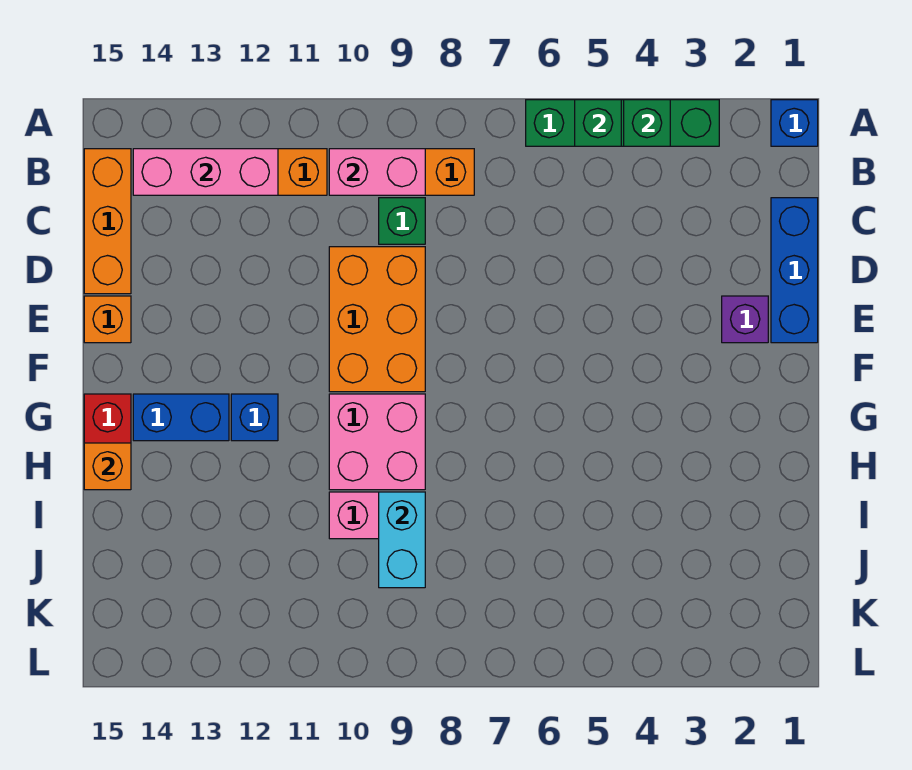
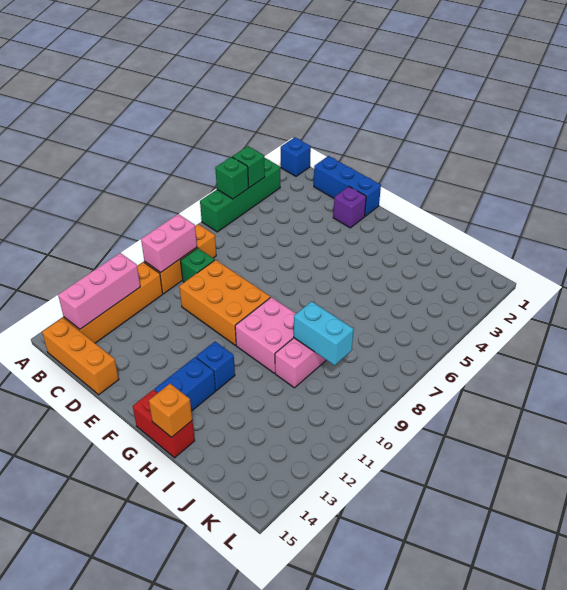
orange brick E15 level 1 -> none

